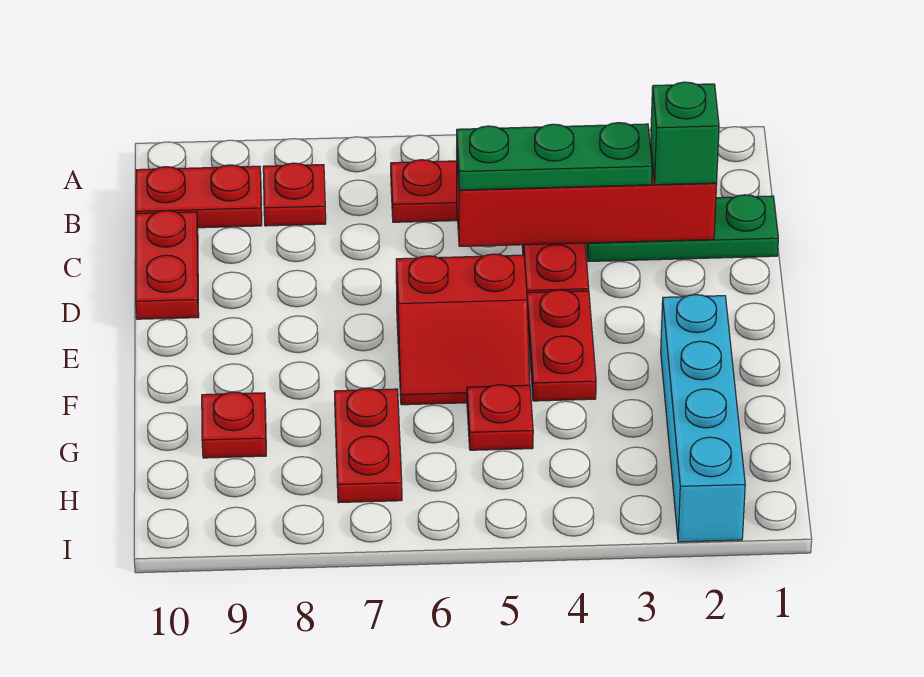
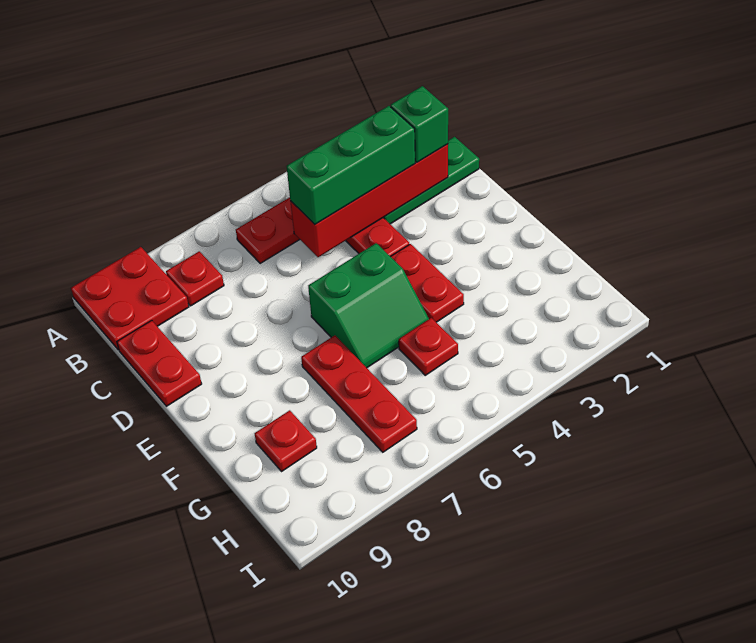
red plate B9:B10 level 1 -> red plate A9:B10 level 1
green plate C3:C5 level 3 -> green brick C3:C5 level 3
red slope E5:F6 level 1 top E -> green slope E5:F6 level 1 top E
cyan brick F2:I2 level 1 -> none
red plate G7:H7 level 1 -> red plate F7:H7 level 1

